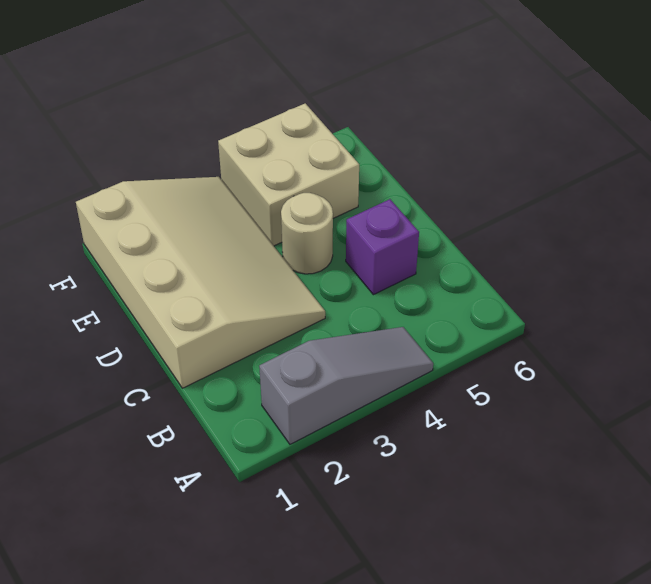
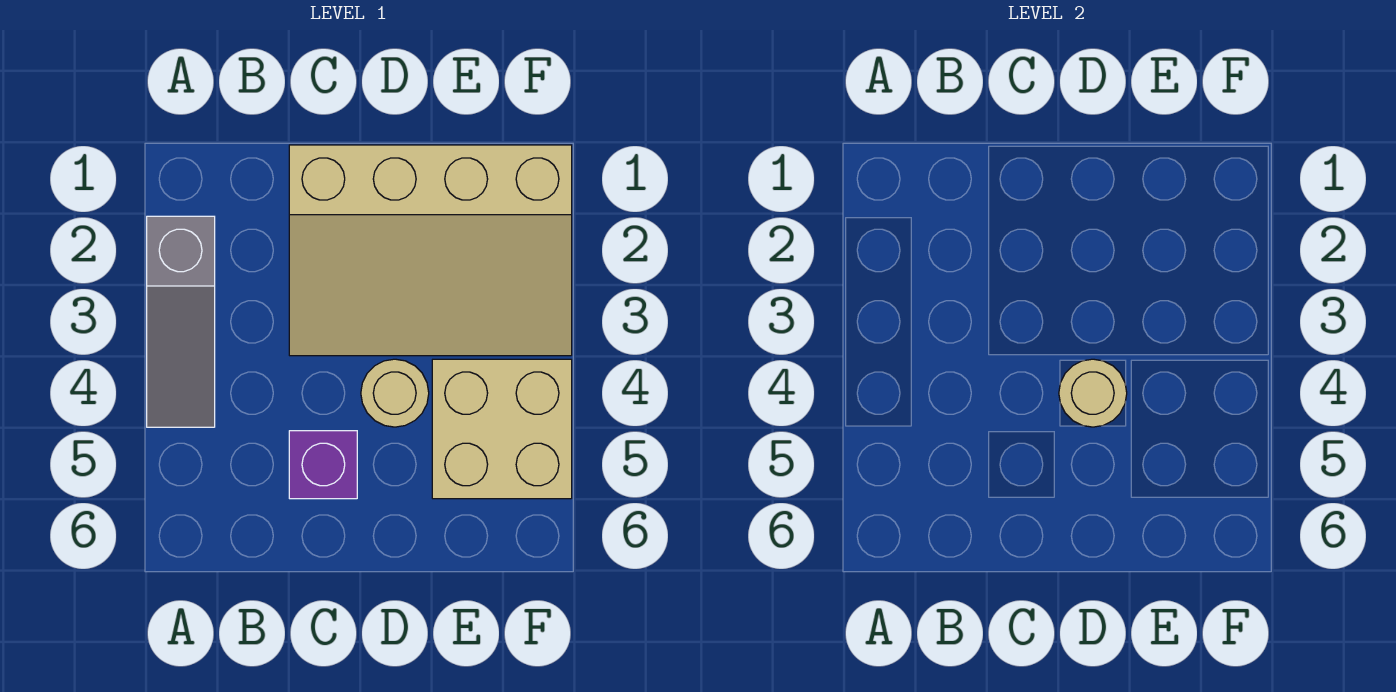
none -> tan round brick D4 level 2

